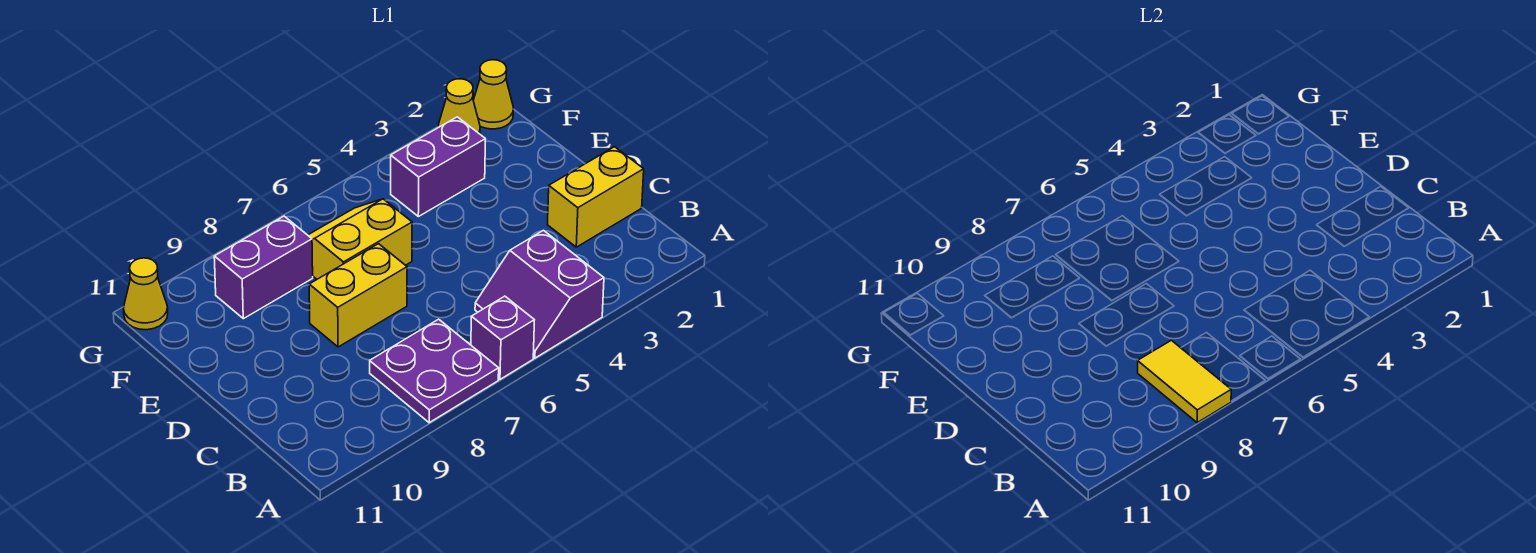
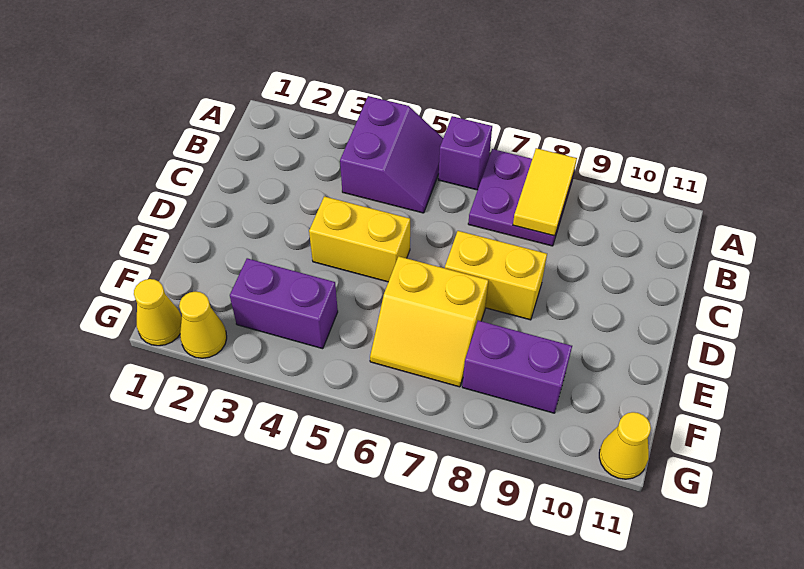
yellow brick C1:C2 level 1 -> yellow brick D4:D5 level 1

